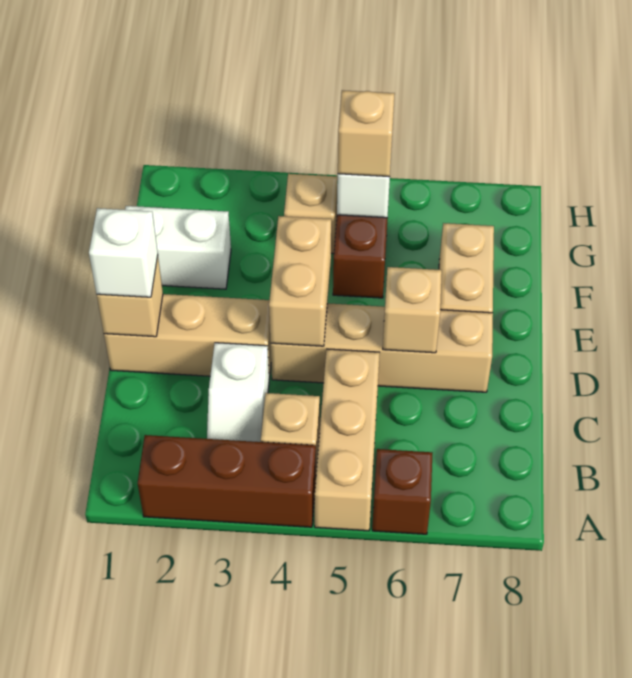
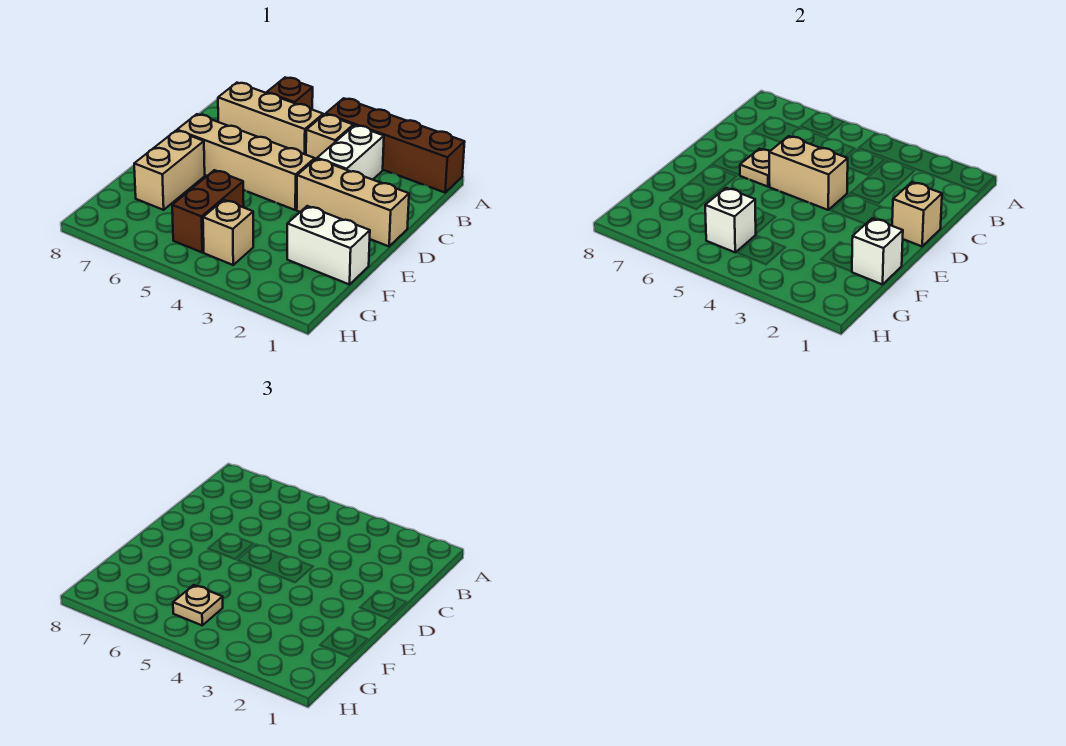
brown brick A2:A4 level 1 -> brown brick A1:A4 level 1
tan brick A5:C5 level 1 -> tan brick B5:B7 level 1
white slope B3:C3 level 1 top C -> white brick B3:C3 level 1
white brick D1 level 3 -> white brick F1 level 2
tan brick D4:E4 level 2 -> tan brick D4:D5 level 2
tan brick D6 level 2 -> tan plate D6 level 2
tan brick G5 level 3 -> tan plate G5 level 3

